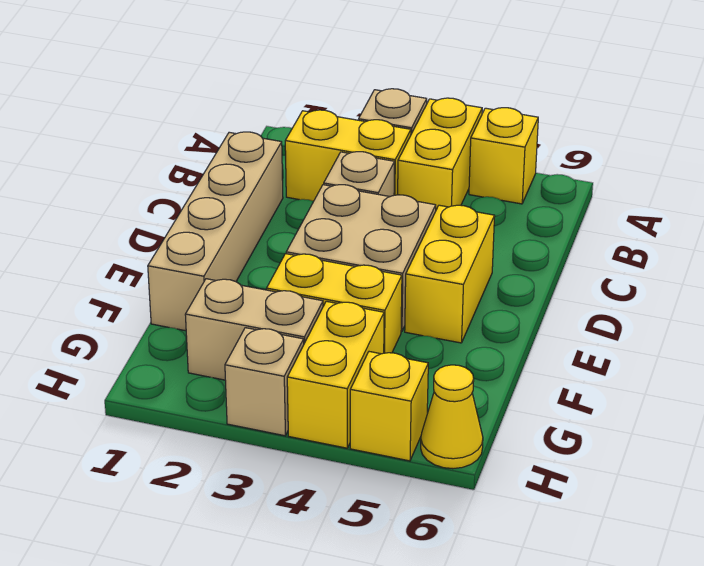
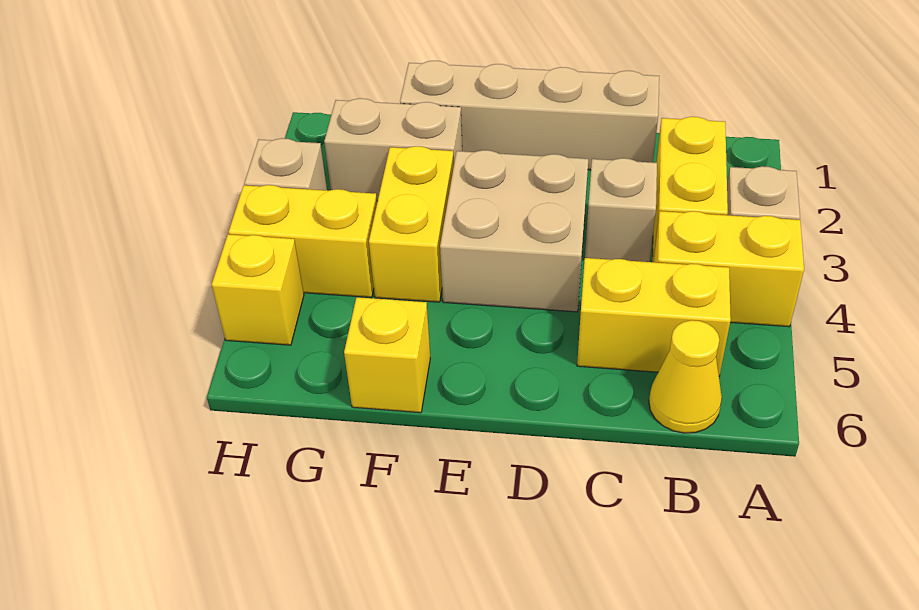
yellow brick A5 level 1 -> yellow brick F6 level 1
yellow brick D5:E5 level 1 -> yellow brick B5:C5 level 1
tan brick G2:G3 level 1 -> tan brick F2:G2 level 1
yellow cone H6 level 1 -> yellow cone B6 level 1

